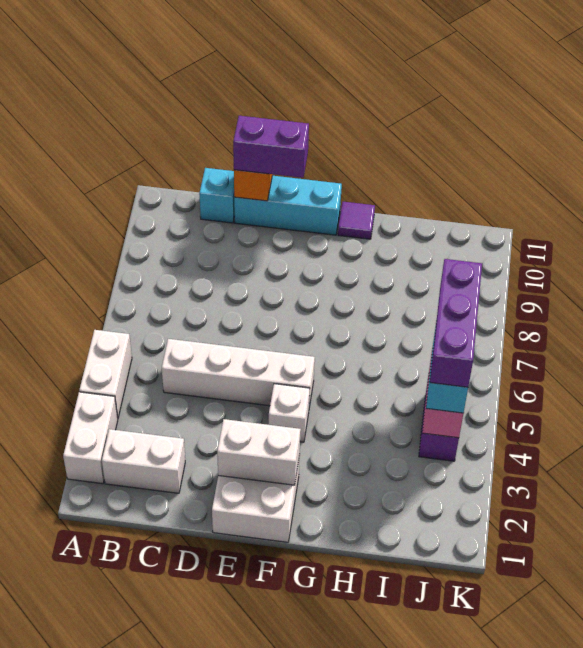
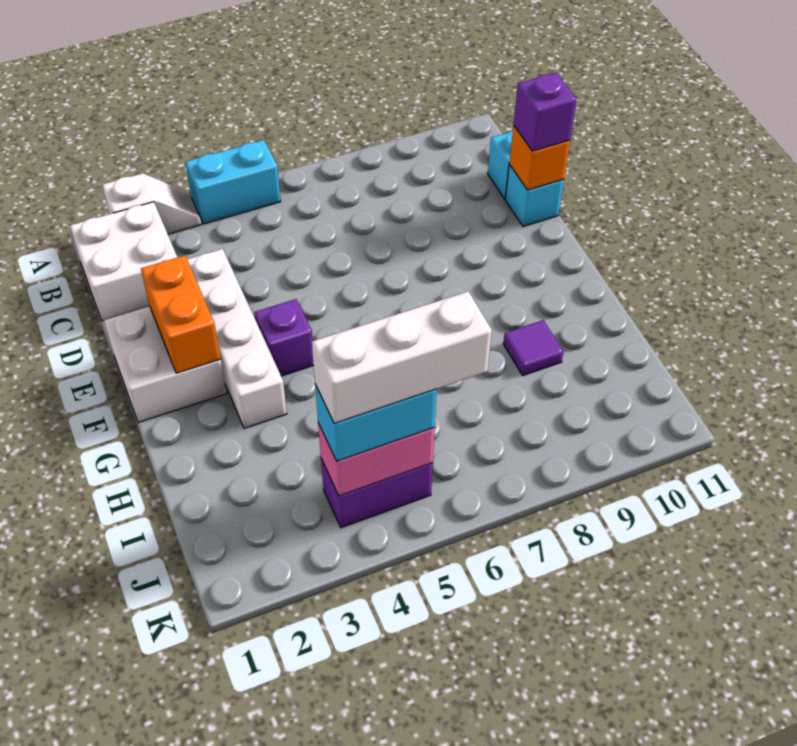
white brick A2:A3 level 1 -> white slope A2:A3 level 1 top 2
white brick A4:A5 level 1 -> cyan brick A4:A5 level 1
white brick B2:C2 level 1 -> white brick B1:C2 level 1
white brick C5:F5 level 1 -> white brick D3:G3 level 1
cyan brick D11:F11 level 1 -> cyan brick D11 level 1
purple brick D11:E11 level 3 -> purple brick D11 level 3
white brick E2:F2 level 2 -> orange brick E2:F2 level 2
white brick F4 level 1 -> purple brick F4 level 1
purple tile G11 level 1 -> purple tile H9 level 1
purple brick J4:J6 level 4 -> white brick J4:J6 level 4

